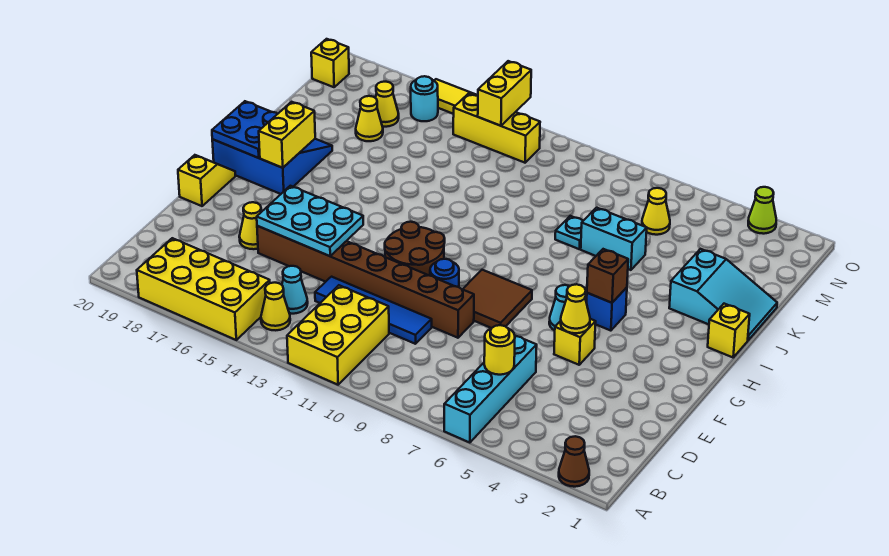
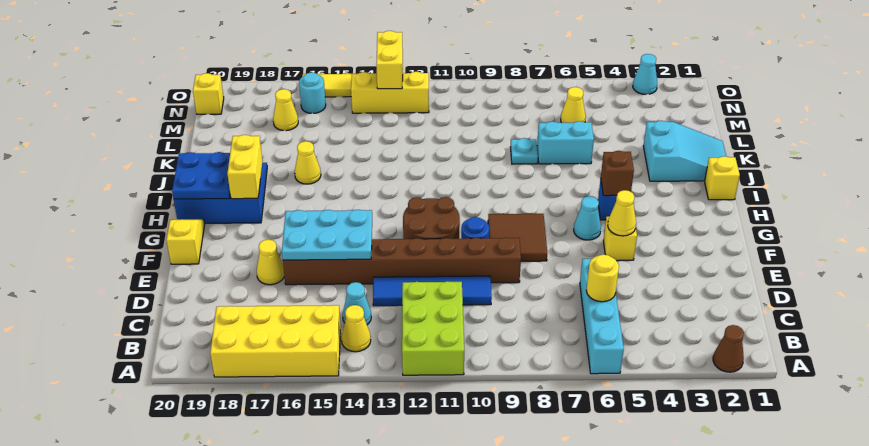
yellow brick A11:C12 level 1 -> lime brick A11:C12 level 1
yellow cone L17 level 1 -> yellow cone J16 level 1
lime cone O3 level 1 -> cyan cone O3 level 1

